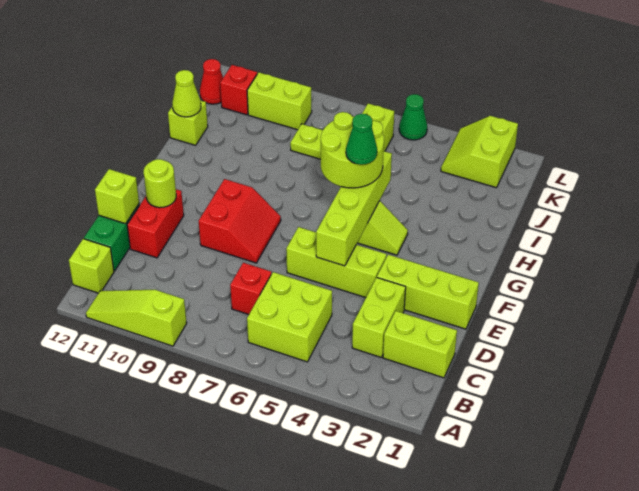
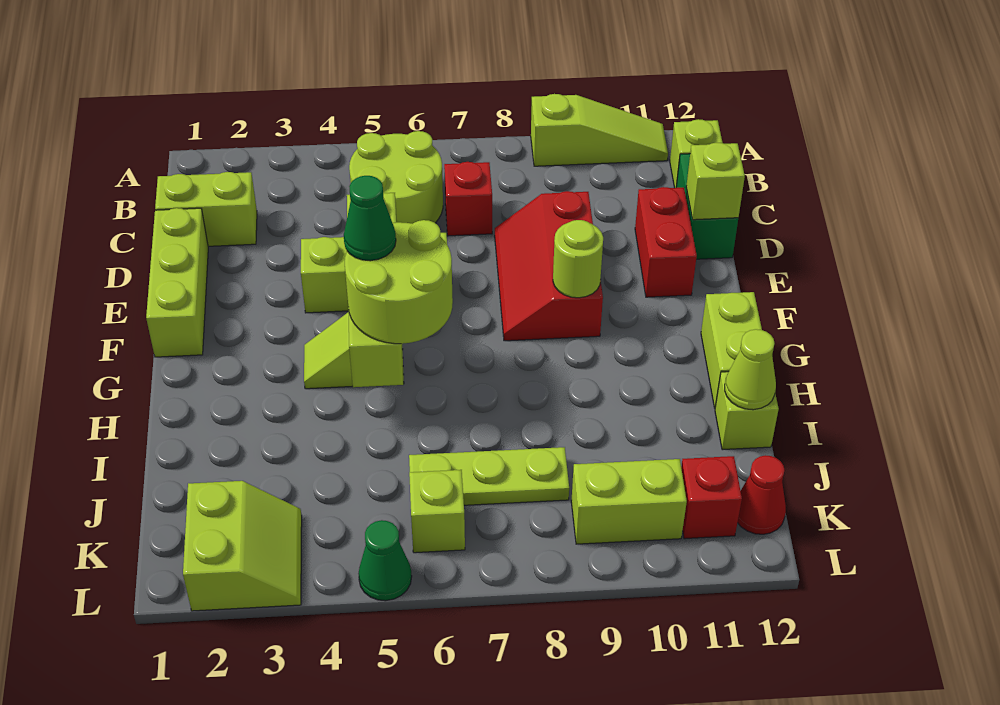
lime brick B5:C6 level 1 -> lime round brick B5:C6 level 1
lime brick C3:D3 level 1 -> lime brick G12:H12 level 1
lime brick E1:E3 level 1 -> lime brick D1:F1 level 1
red slope E8:F9 level 1 top 9 -> red slope D8:F9 level 1 top 9
lime round brick E11 level 2 -> lime round brick F9 level 2

